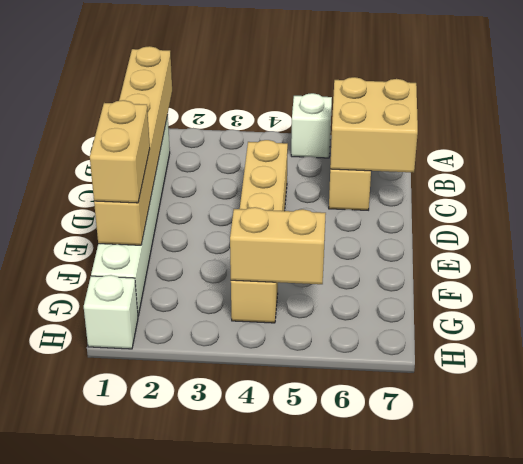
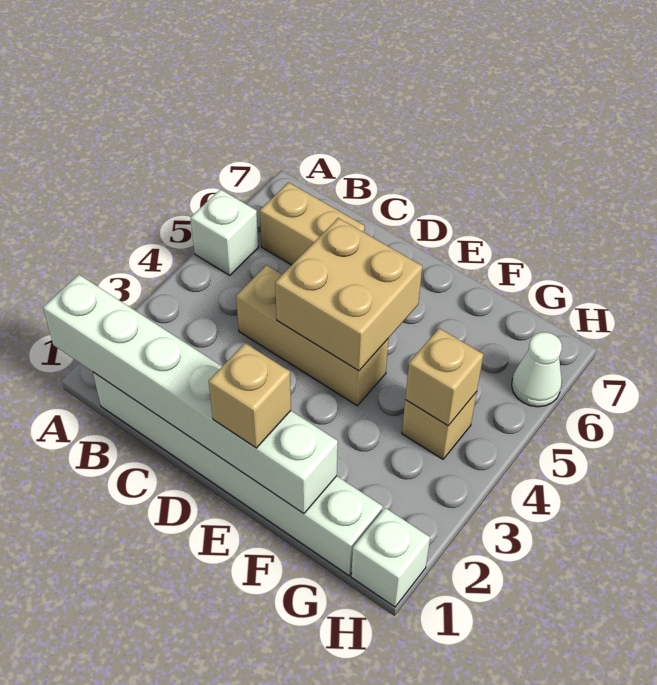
tan brick A1:F1 level 2 -> white brick A1:F1 level 2
tan brick B6:C7 level 2 -> tan brick D4:E5 level 2
tan brick E1:F1 level 3 -> tan brick E1 level 3
tan brick G4:G5 level 2 -> tan brick G4 level 2
none -> white cone H6 level 1

